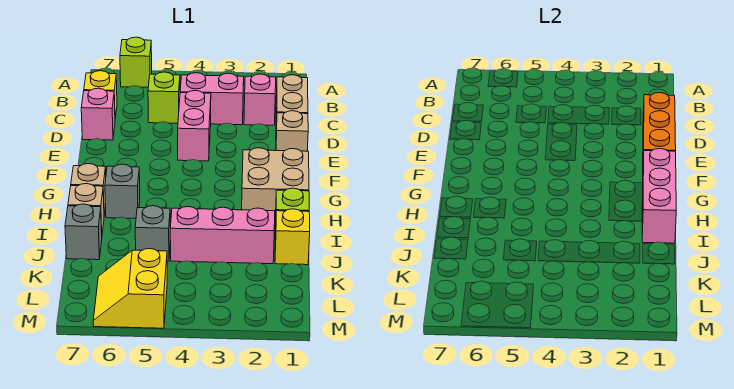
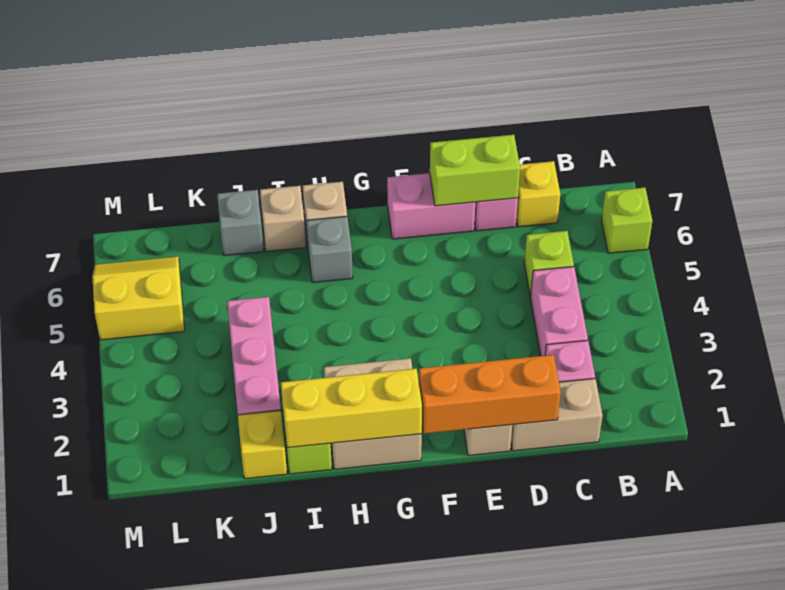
pink brick D4:E4 level 1 -> pink brick E7:F7 level 1
none -> lime brick D7:E7 level 2
pink brick G1:I1 level 2 -> yellow brick G1:I1 level 2
grey brick J5 level 1 -> none

